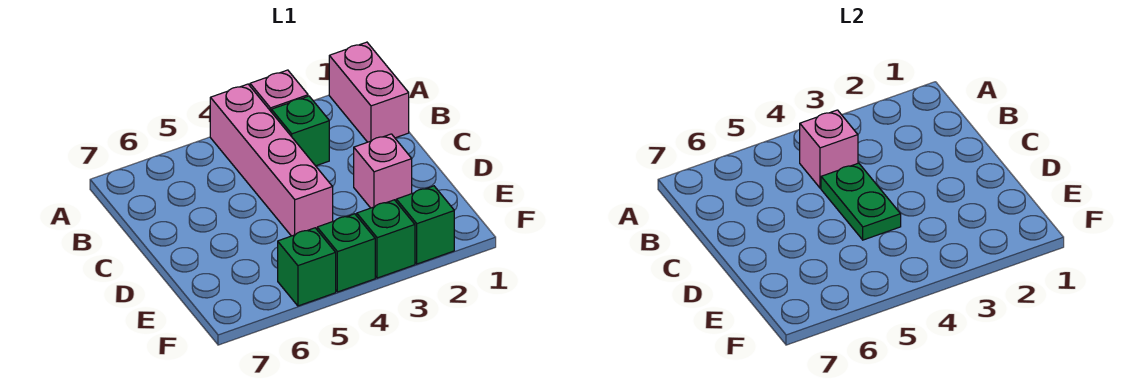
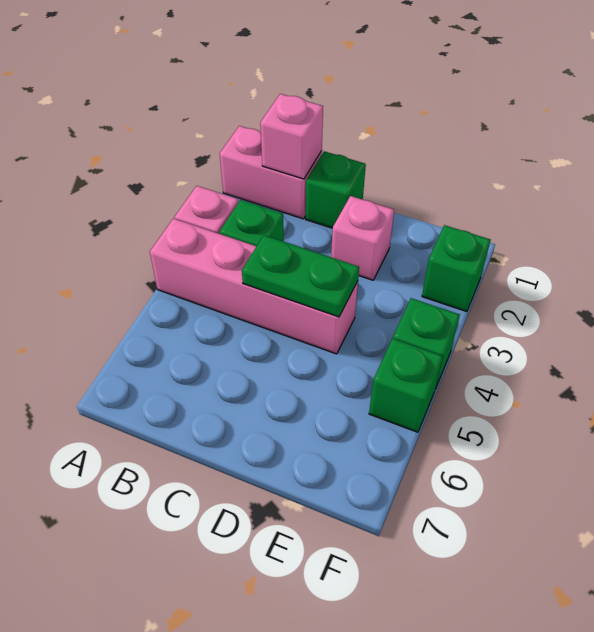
pink brick B4 level 2 -> pink brick B1 level 2
green brick F3 level 1 -> green brick C1 level 1

